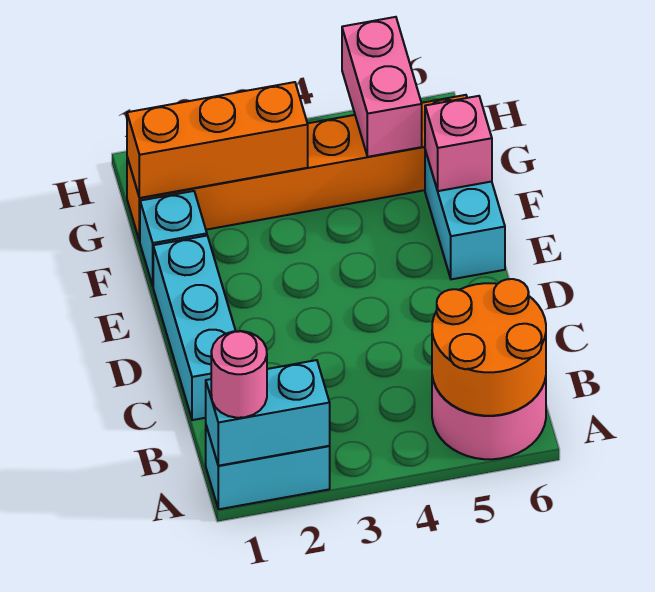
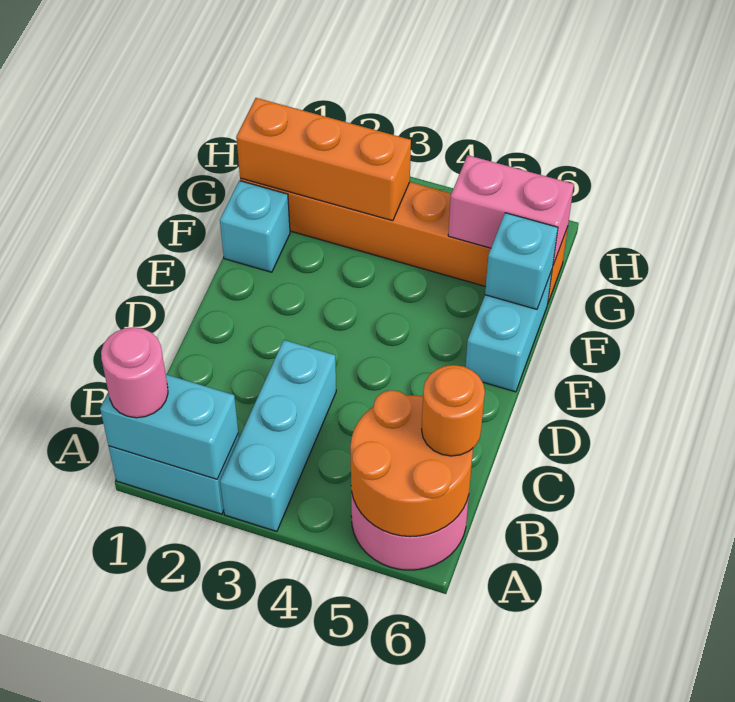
none -> orange round brick B6 level 3
cyan brick C1:E1 level 1 -> cyan brick A3:C3 level 1
pink brick F6 level 2 -> cyan brick F6 level 2
pink brick G5:H5 level 2 -> pink brick G5:G6 level 2

